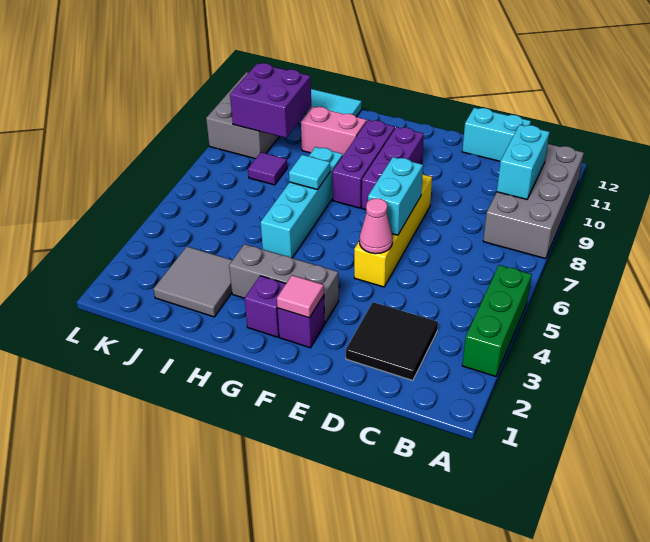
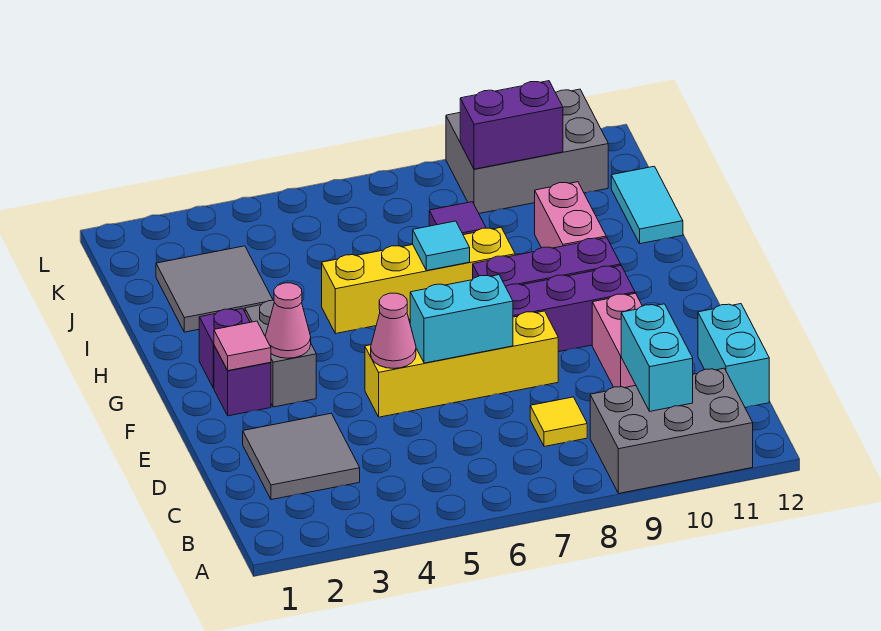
green brick A3:A5 level 1 -> none
grey brick A8:B11 level 1 -> grey brick A9:B11 level 1
cyan brick B9:B10 level 2 -> cyan brick B10:C10 level 2
black tile C2:D3 level 1 -> grey tile C2:D3 level 1
none -> yellow tile C8 level 1
none -> pink brick D10:E10 level 1
grey brick F3:H3 level 1 -> grey brick F3:G3 level 1
none -> pink cone F3 level 2
cyan brick H5:H8 level 1 -> yellow brick H5:H8 level 1
purple brick J9:K10 level 2 -> purple brick K9:K10 level 2

